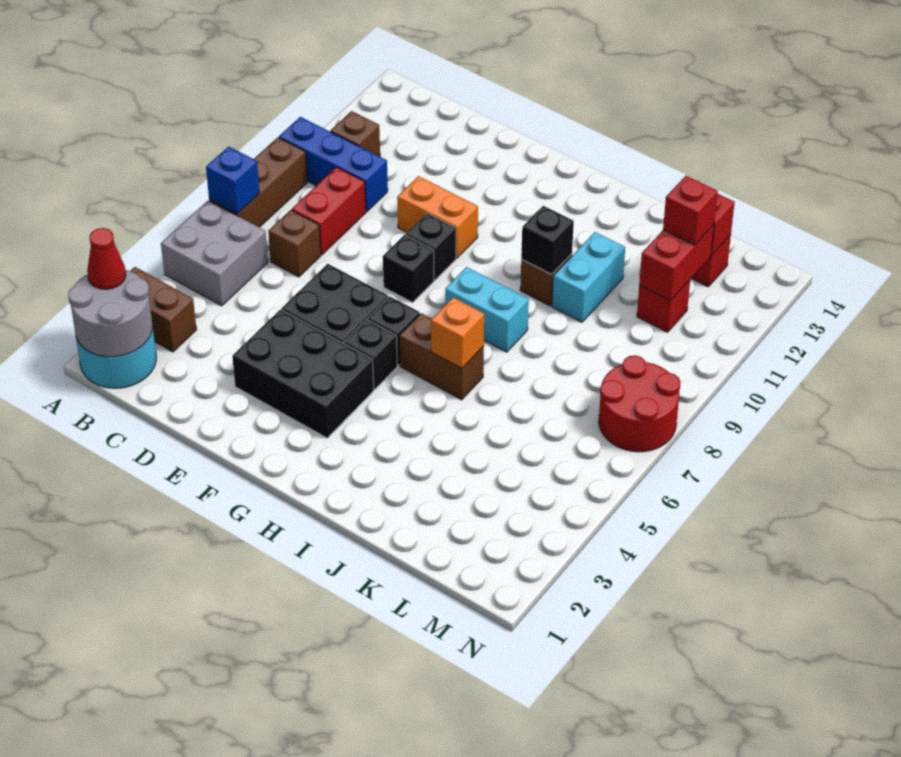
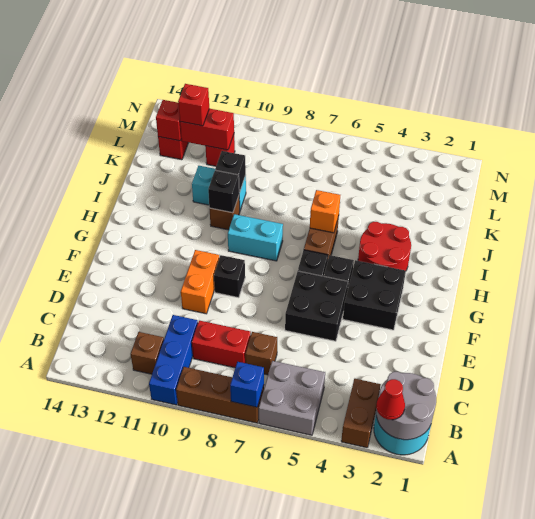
black brick E3:G4 level 1 -> black brick F3:G4 level 1
black brick F8 level 1 -> black brick J10 level 2
cyan brick H8:I8 level 1 -> cyan brick H8:H9 level 1
red round brick M7:N8 level 1 -> red round brick H3:I4 level 1

